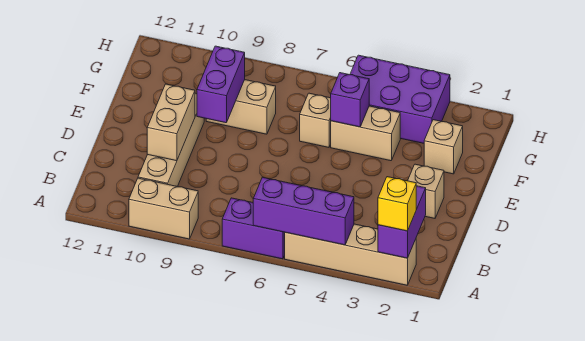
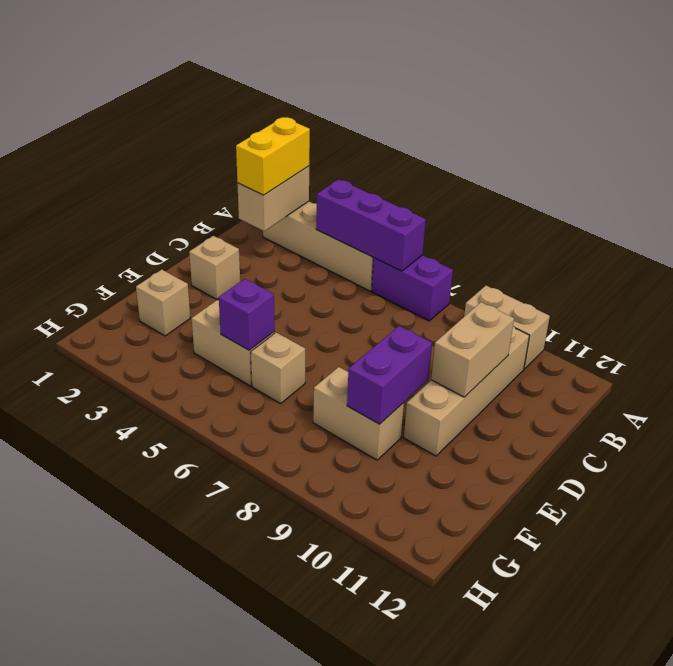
purple brick A2:B2 level 2 -> tan brick A2:B2 level 2
yellow brick A2 level 3 -> yellow brick A2:B2 level 3
purple brick G3:H5 level 1 -> none

